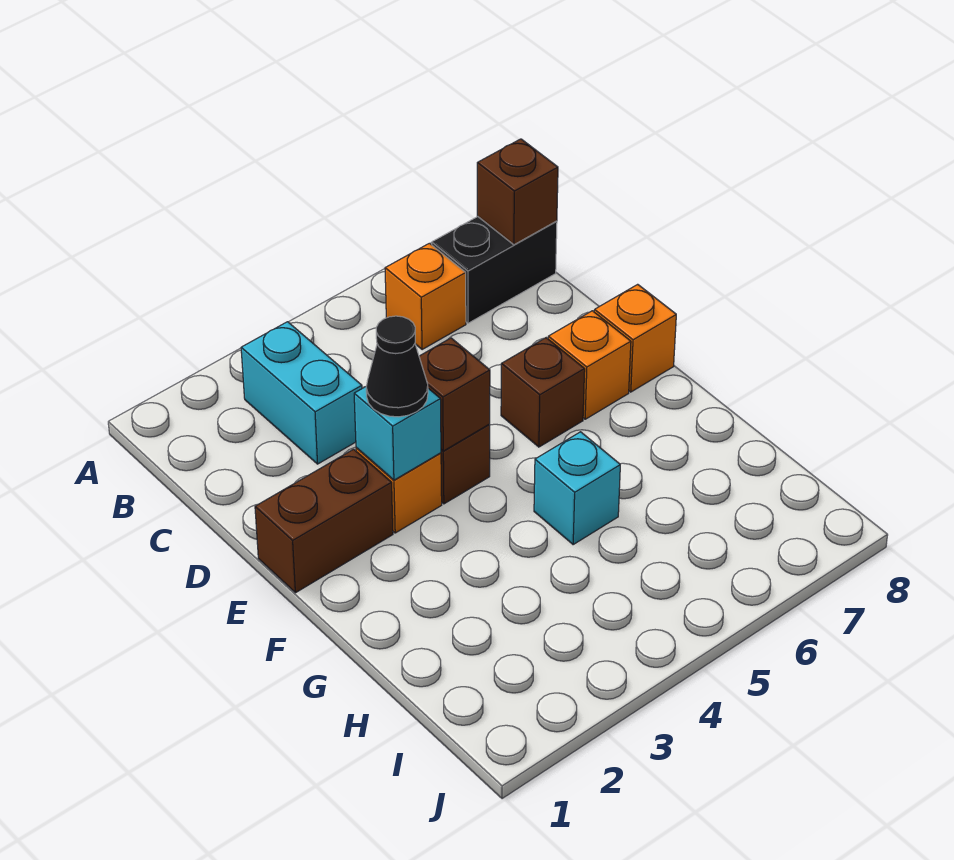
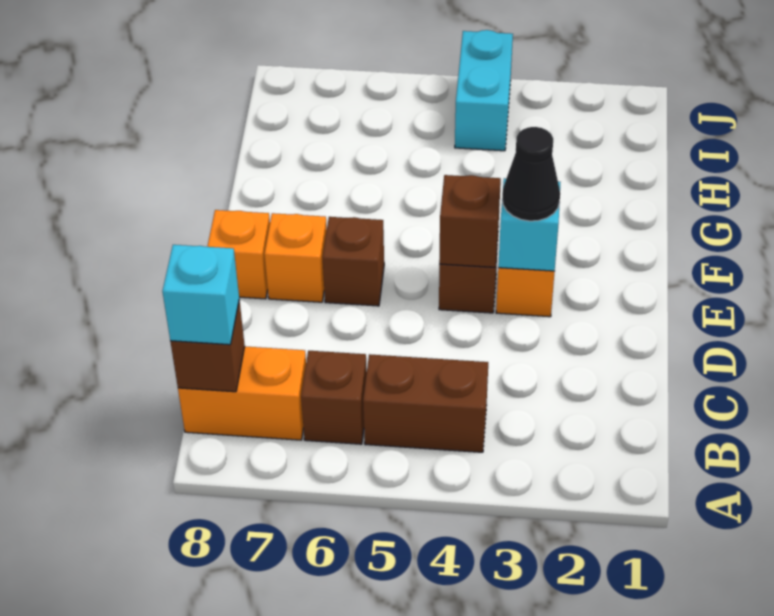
cyan brick B3:C3 level 1 -> cyan brick I4:J4 level 1
orange brick B6 level 1 -> brown brick B6 level 1
black brick B7:B8 level 1 -> orange brick B7:B8 level 1
brown brick E1:E2 level 1 -> brown brick B4:B5 level 1
cyan brick G5 level 1 -> cyan brick B8 level 3

